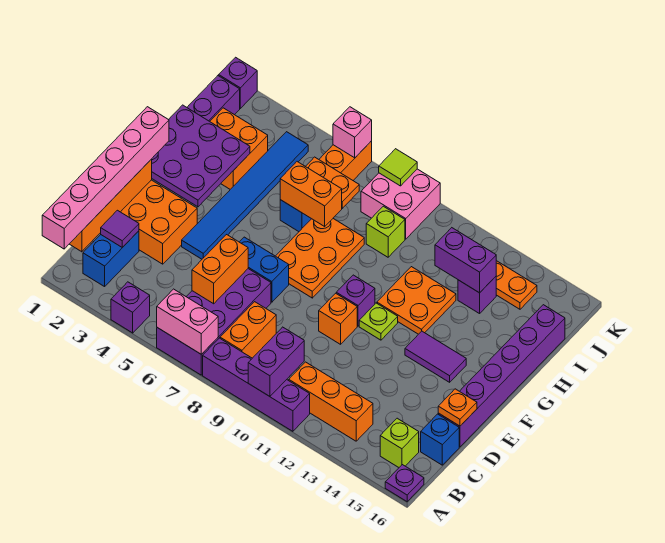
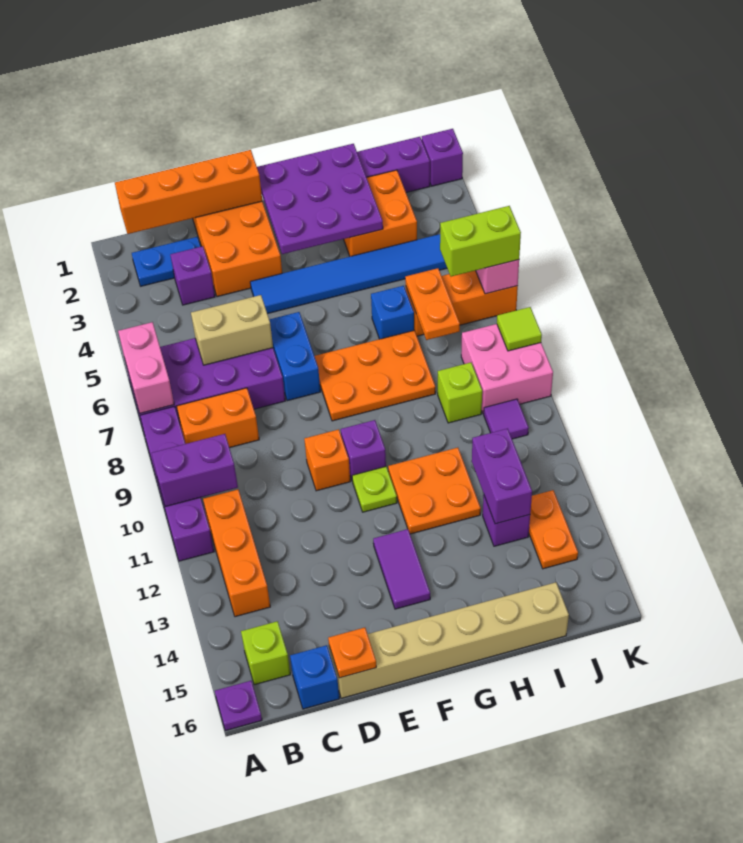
pink brick A1:F1 level 3 -> none
purple brick A4 level 1 -> purple brick C3 level 1
blue brick B2:C2 level 1 -> blue plate B2:C2 level 1
purple tile C2 level 2 -> purple tile J10 level 1
orange brick C6:D6 level 2 -> tan brick C6:D6 level 2
purple brick D16:I16 level 1 -> tan brick D16:I16 level 1
orange brick H6:H7 level 2 -> none
none -> lime brick J6:K6 level 3

